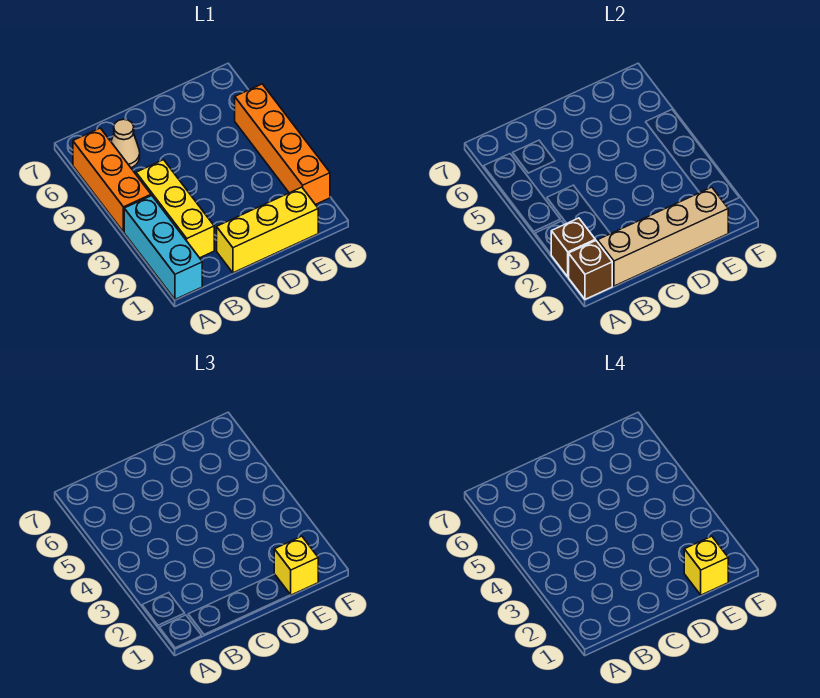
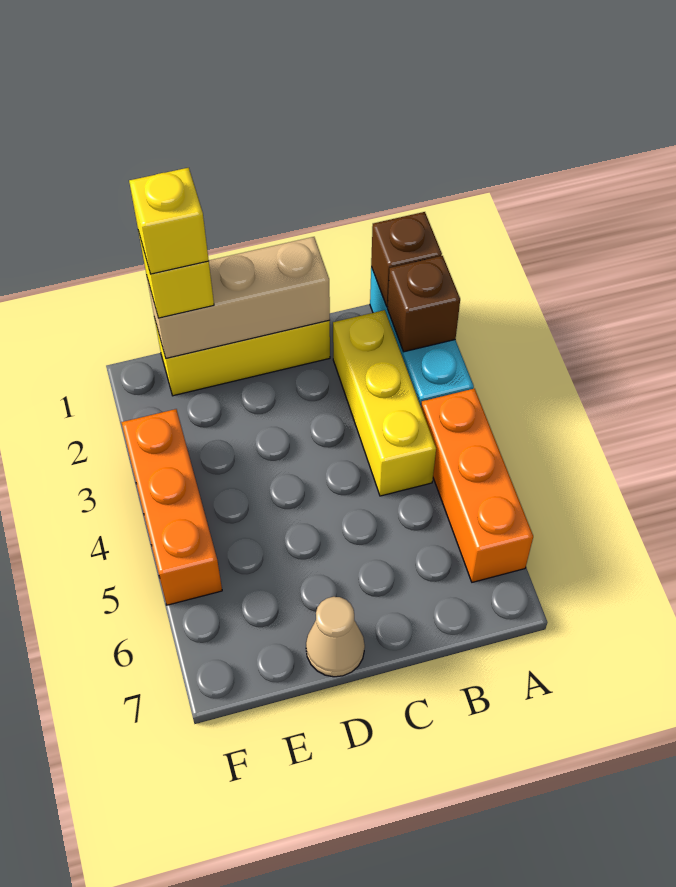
tan brick B1:E1 level 2 -> tan brick C1:E1 level 2
tan cone B6 level 1 -> tan cone D7 level 1
orange brick F2:F5 level 1 -> orange brick F3:F5 level 1

